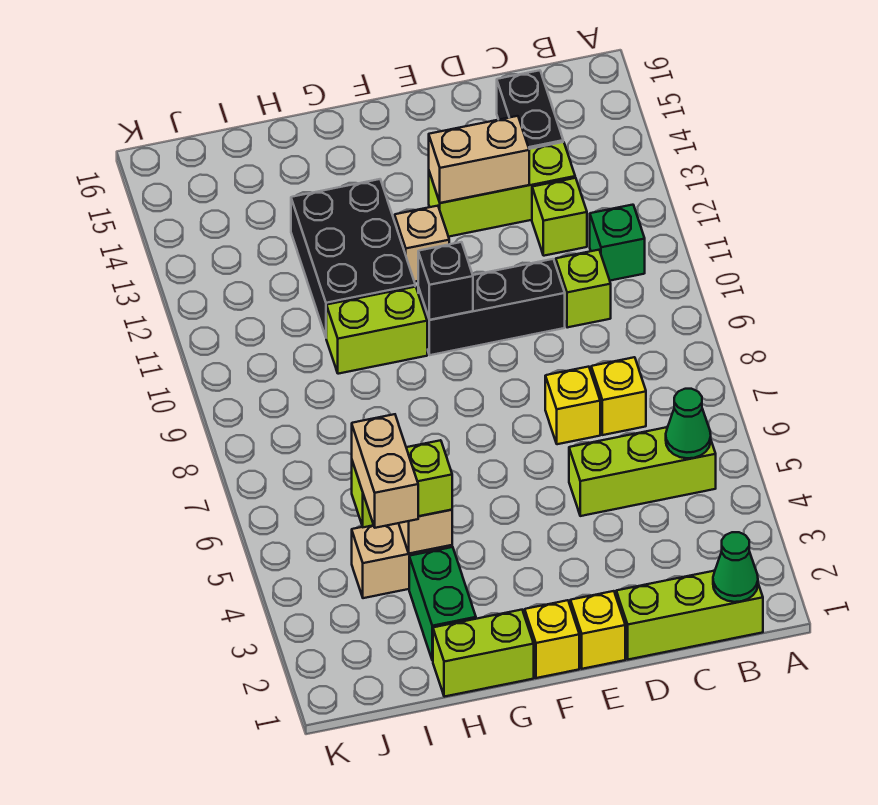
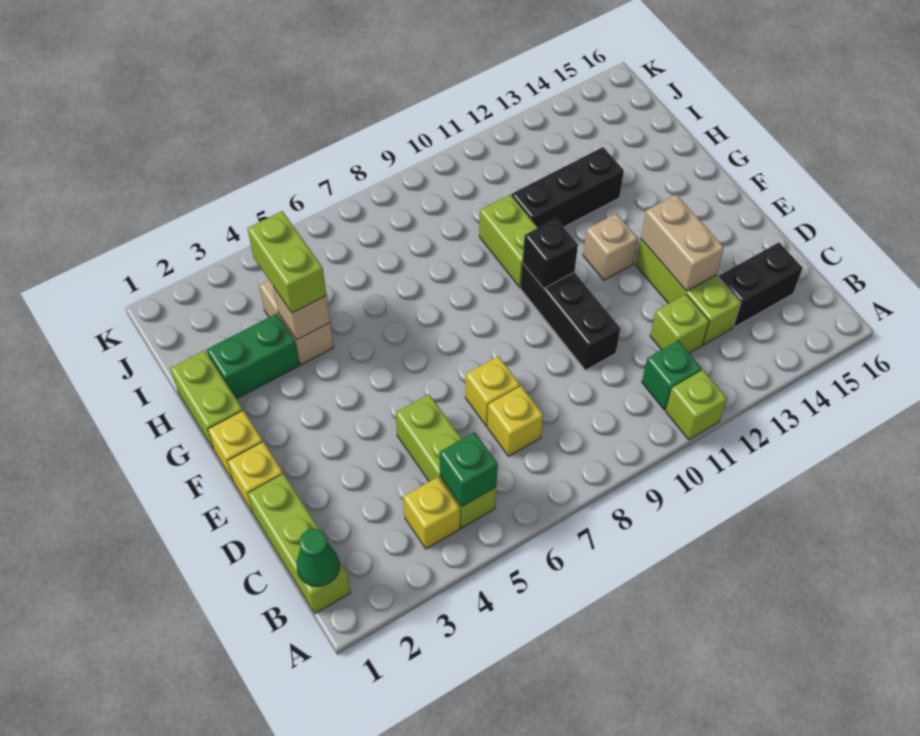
none -> yellow brick B4 level 1
green cone B5 level 2 -> green brick B5 level 2
lime brick C10 level 1 -> lime brick A11 level 1
black brick G11:H13 level 1 -> black brick H11:H13 level 1
tan brick I3:I4 level 4 -> none

